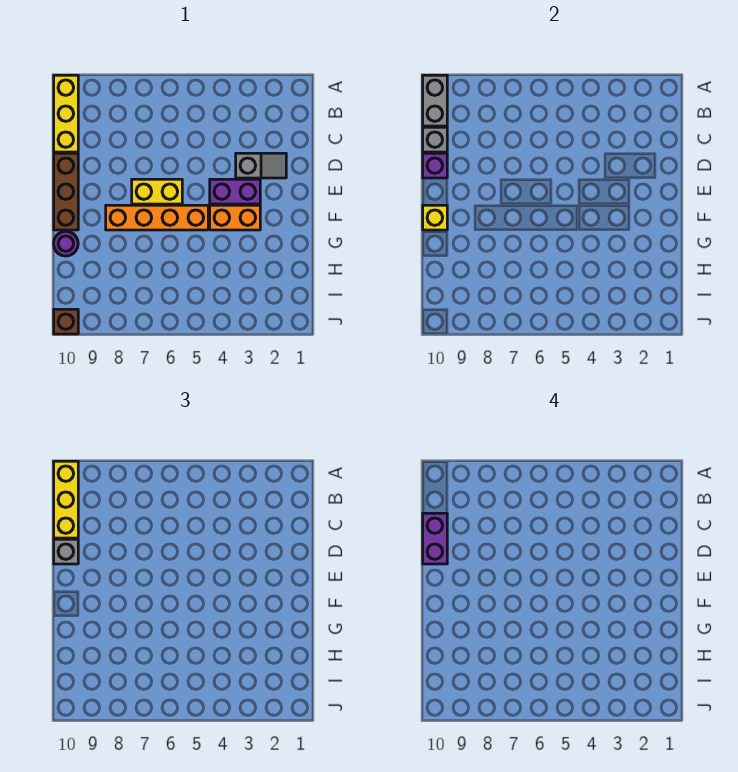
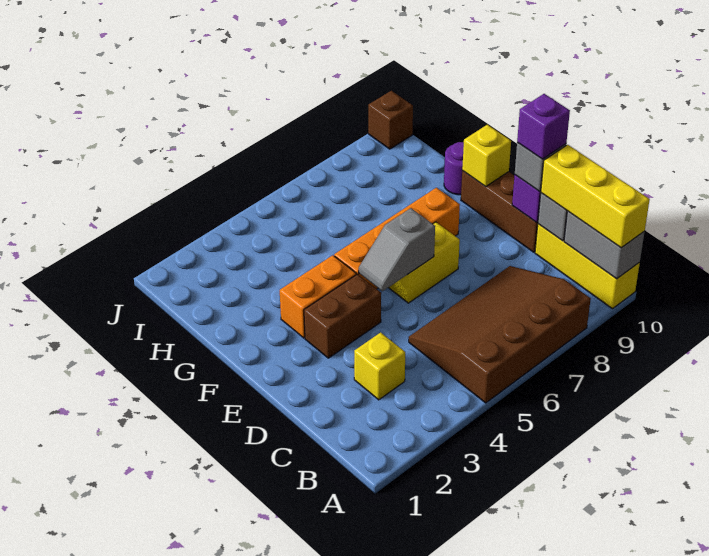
none -> brown slope A5:C8 level 1 top A
none -> yellow brick C3 level 1
purple brick C10:D10 level 4 -> purple brick D10 level 4
grey slope D2:D3 level 1 top 3 -> grey slope E5:E6 level 2 top 6
purple brick E3:E4 level 1 -> brown brick E3:E4 level 1

